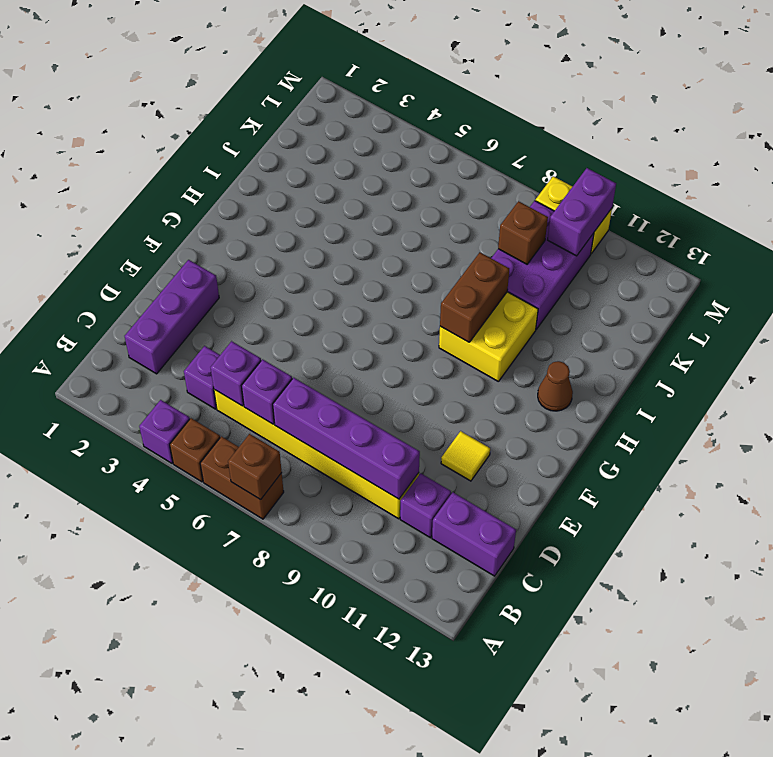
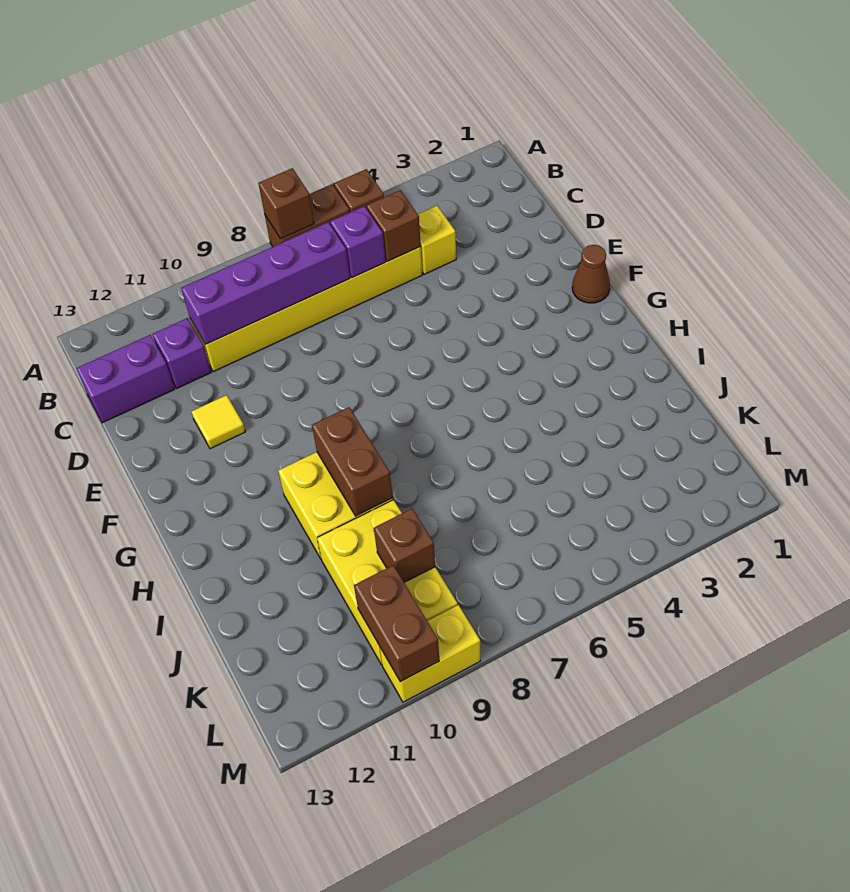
purple brick A4 level 1 -> none
purple brick C2:E2 level 1 -> none
purple brick C4 level 1 -> yellow brick C4 level 1
purple brick C5 level 2 -> brown brick C5 level 2
brown cone H12 level 1 -> brown cone F1 level 1
purple brick J9:L10 level 1 -> yellow brick J9:L10 level 1
purple brick L10:M10 level 2 -> brown brick L10:M10 level 2

